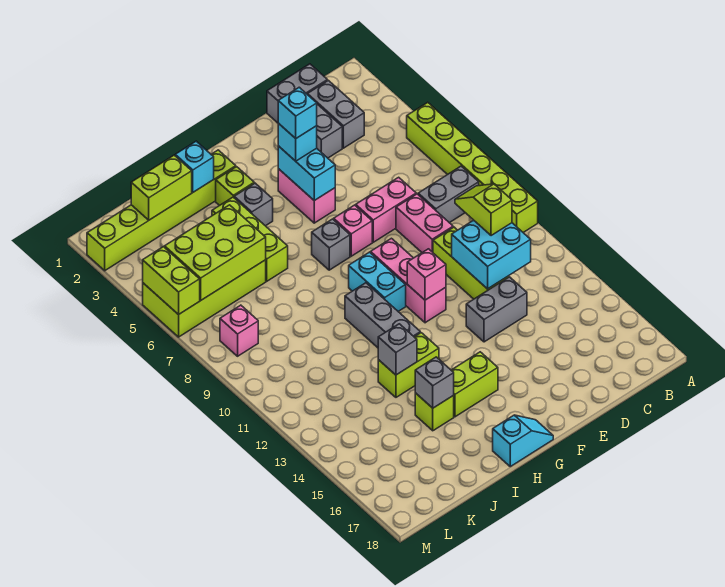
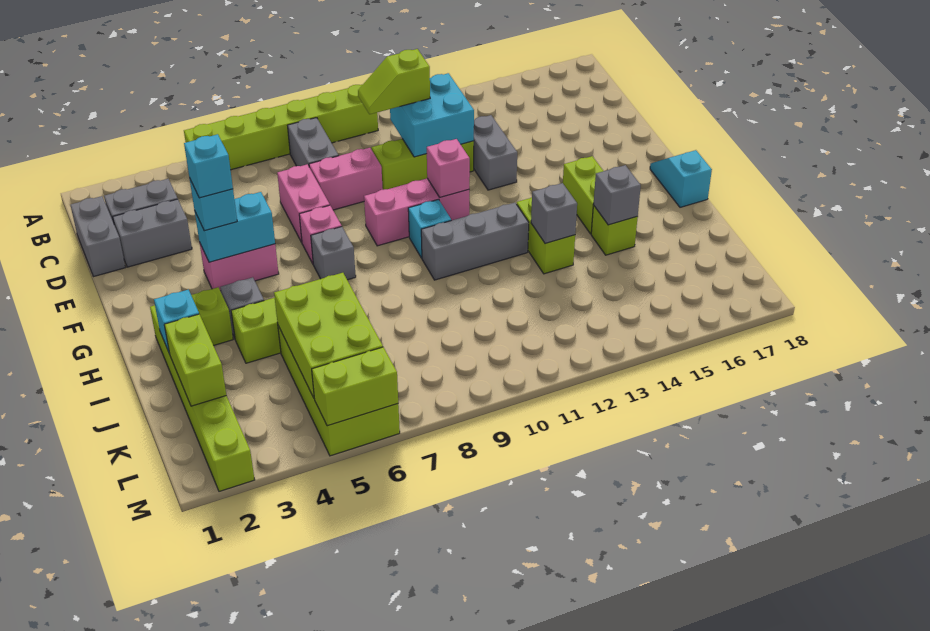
cyan brick G9:G10 level 1 -> cyan brick G10 level 1
pink brick L8 level 1 -> none

